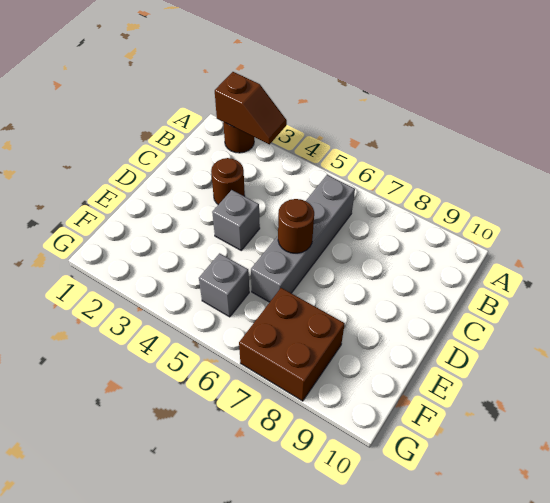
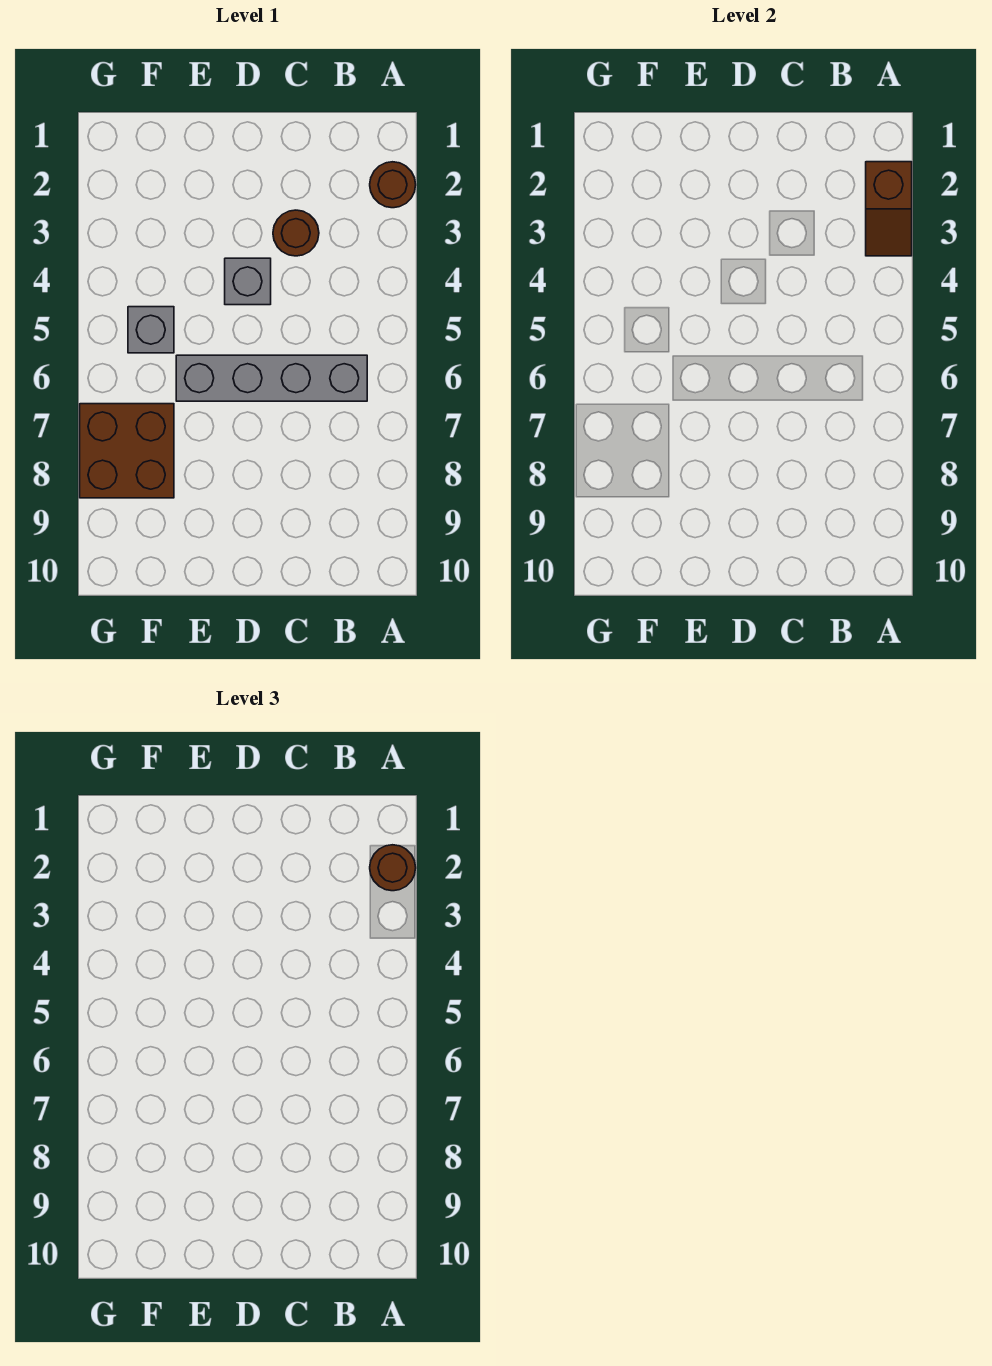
brown round brick D6 level 2 -> brown round brick A2 level 3

